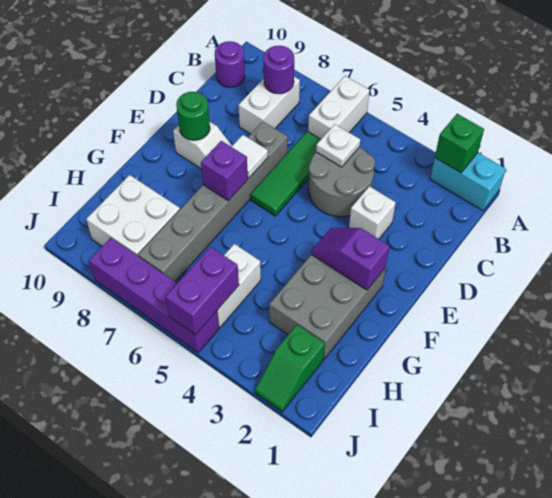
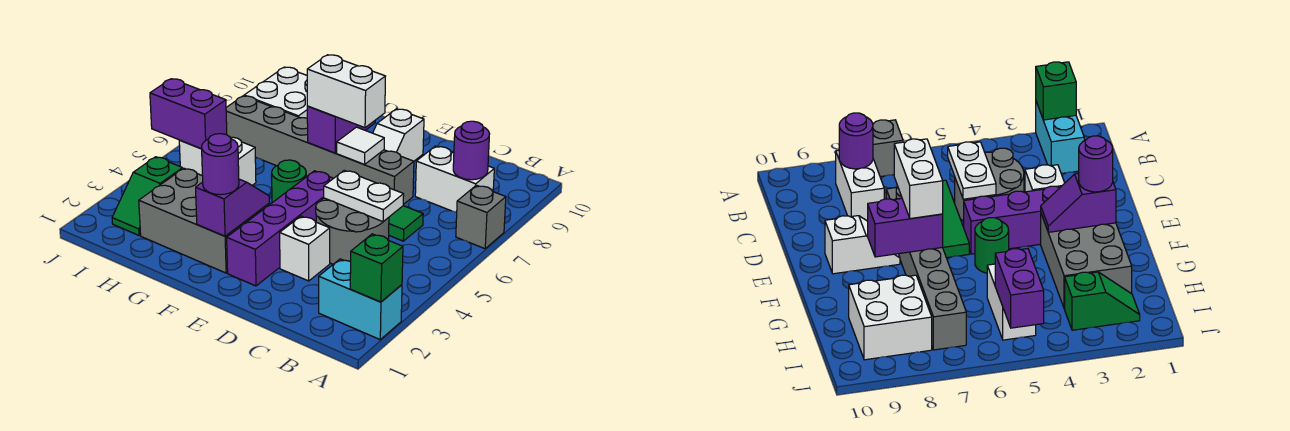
cyan brick A1:A2 level 1 -> cyan brick A2:B2 level 1
white brick A6:B6 level 1 -> white brick E7:F7 level 3
none -> grey brick A7 level 1
purple round brick B10 level 1 -> purple round brick F2 level 3
white plate C5 level 2 -> white plate C5:D5 level 2
green round brick E9 level 2 -> green round brick F5 level 1
purple brick F7 level 2 -> purple brick F7:F8 level 2
green slope I2:J2 level 1 top I -> green slope I2:I3 level 1 top 3
purple brick J5:J8 level 1 -> purple brick E2:E5 level 1

